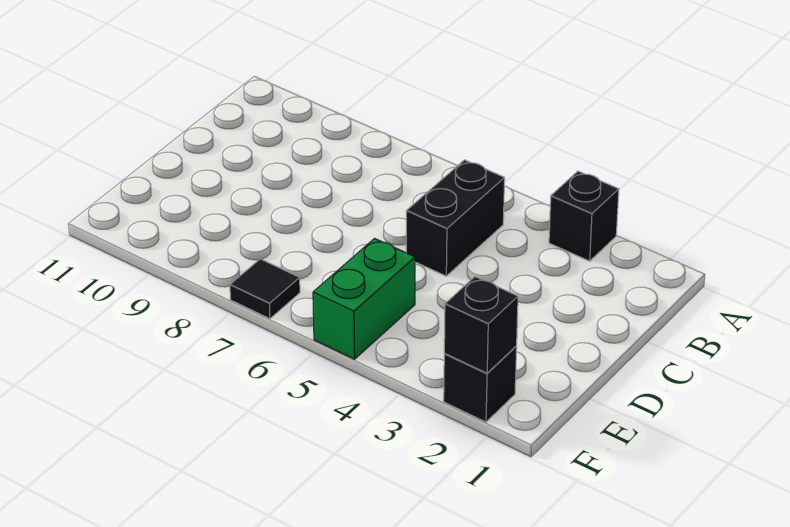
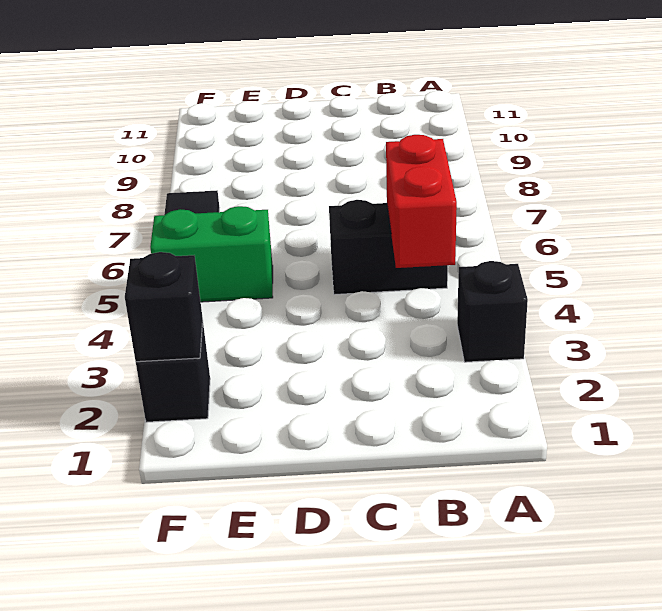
none -> red brick B4:B5 level 2

